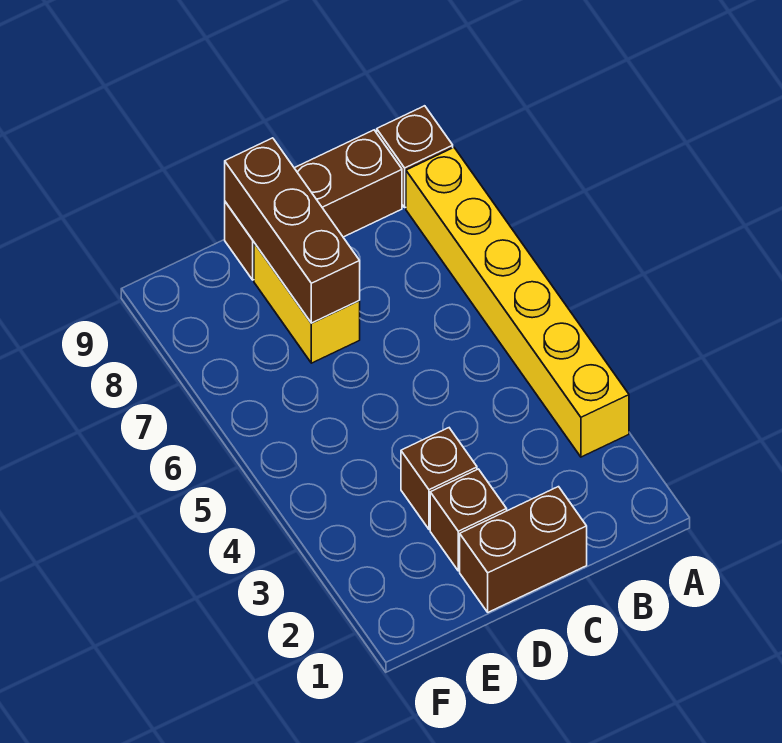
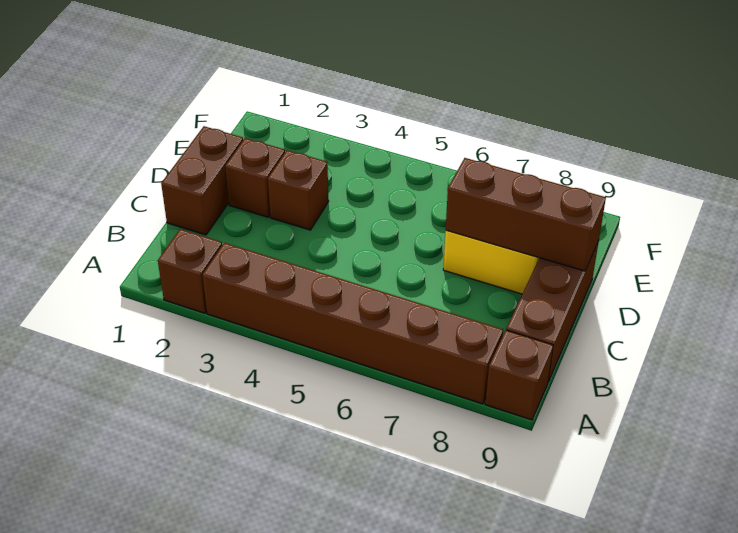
none -> brown brick A2 level 1
yellow brick A3:A8 level 1 -> brown brick A3:A8 level 1

